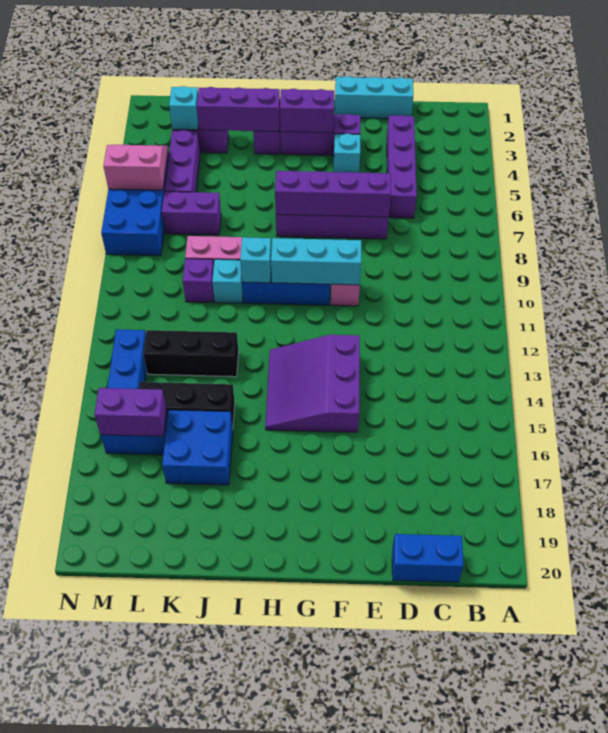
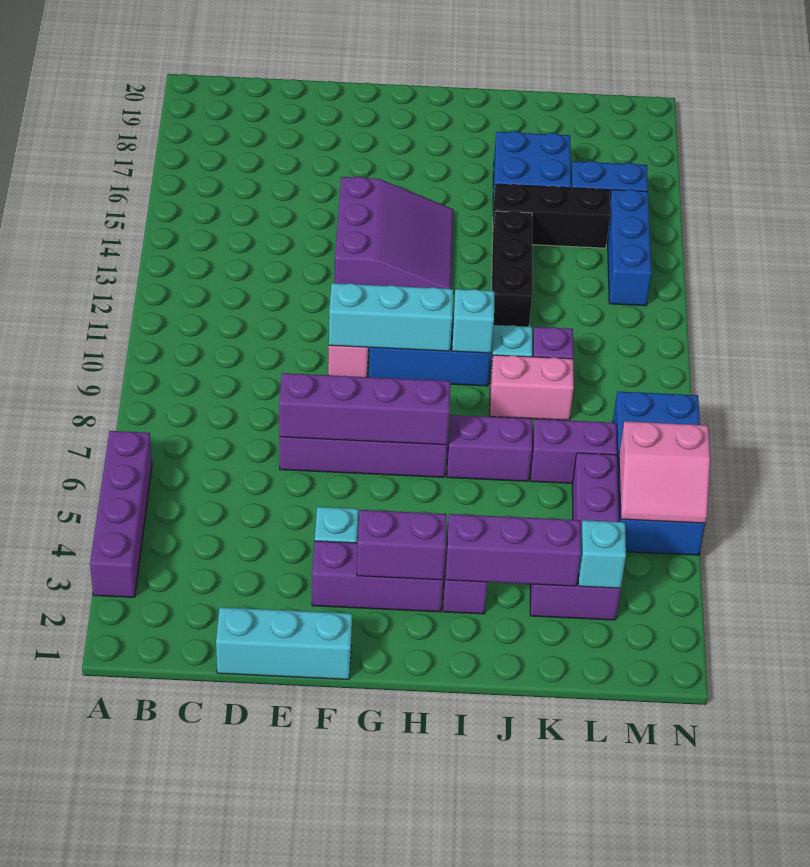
blue brick C20:D20 level 1 -> none
purple brick D3:D6 level 1 -> purple brick A3:A6 level 1
black brick J13:L13 level 1 -> black brick J12:J14 level 1
purple brick L16:M16 level 2 -> purple brick I7:J7 level 1

